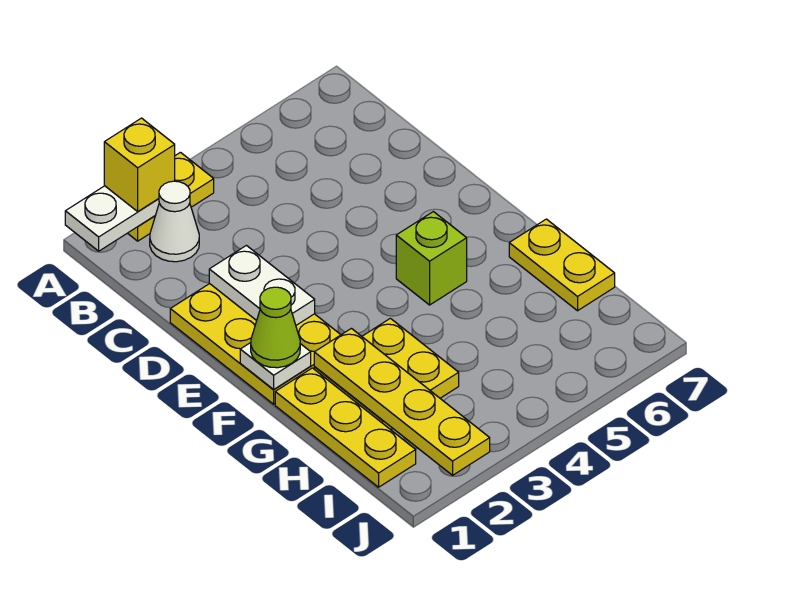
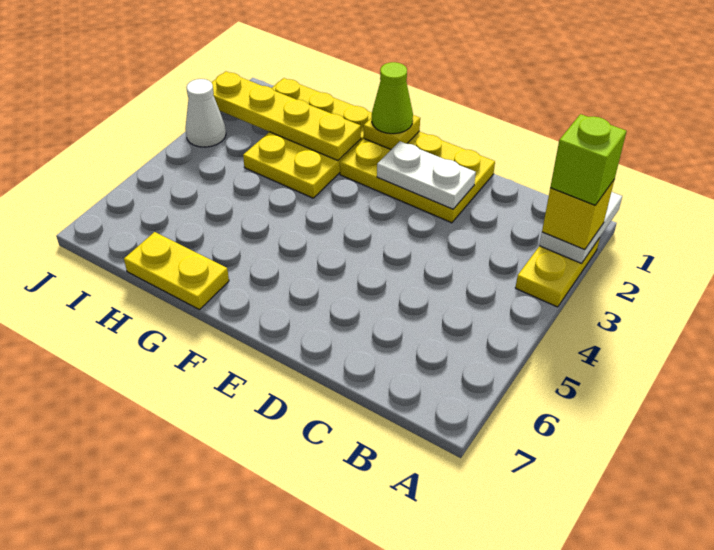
white cone B2 level 1 -> white cone J3 level 1
white plate F1 level 2 -> yellow plate F1 level 2
lime brick F5 level 1 -> lime brick A2 level 4

